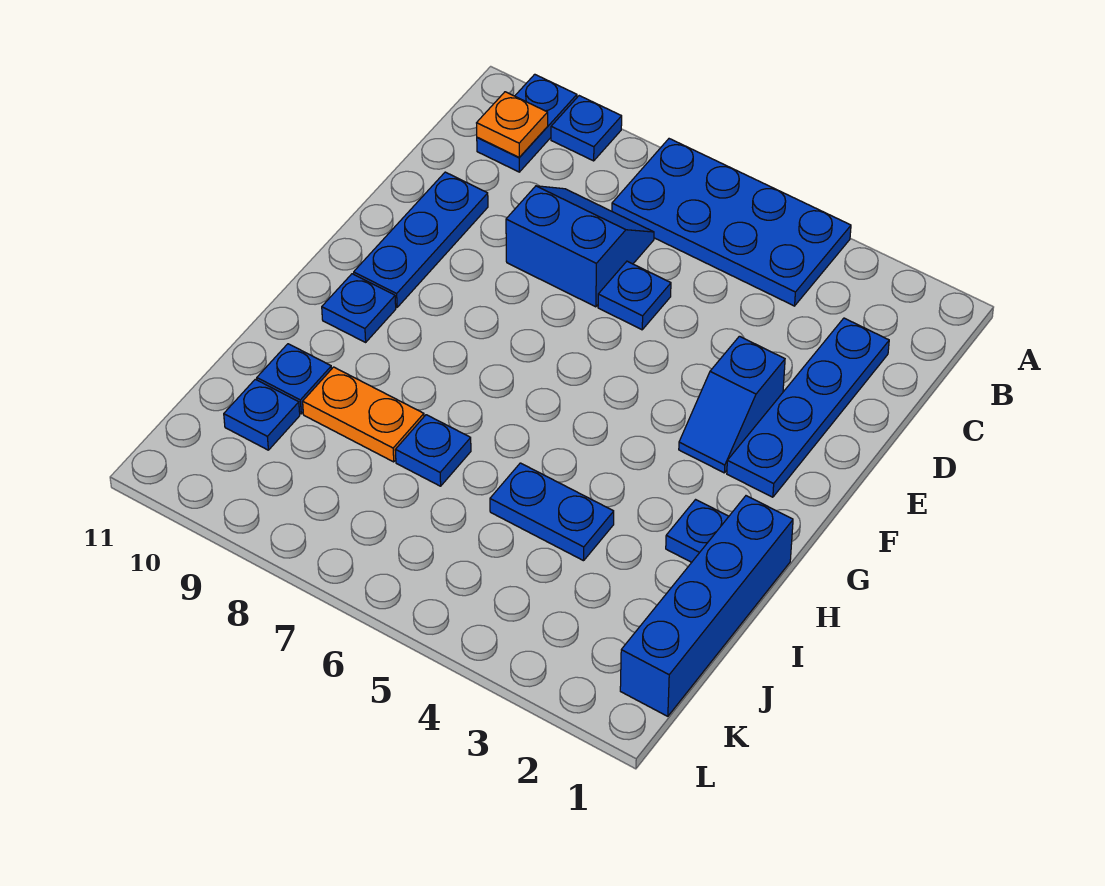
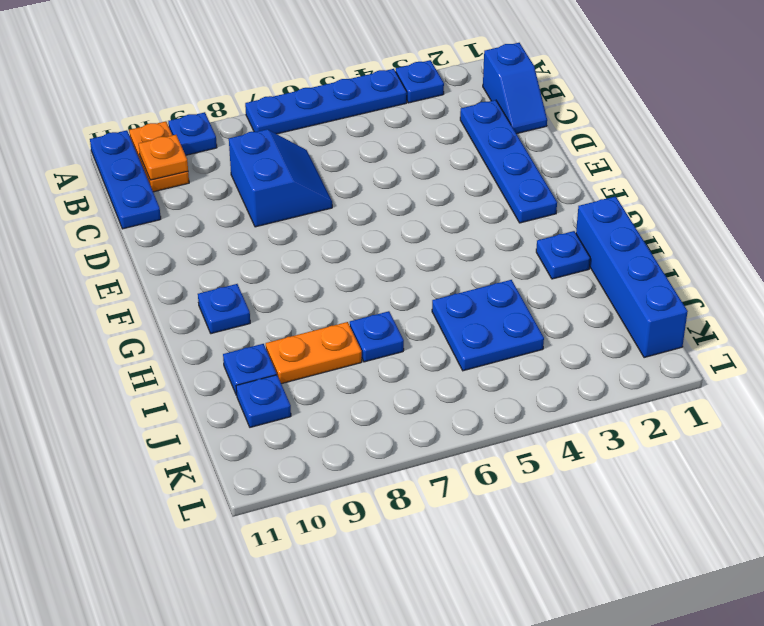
blue plate A4:B7 level 1 -> blue plate A4:A7 level 1
blue plate A10:B10 level 1 -> orange plate A10:B10 level 1
blue slope C7:D8 level 1 top D -> blue slope C7:D8 level 1 top 8
blue plate D6 level 1 -> blue plate A3 level 1
blue plate D10:F10 level 1 -> blue plate A11:C11 level 1
blue slope E3:F3 level 1 top E -> blue slope B1:C1 level 1 top B
blue plate I4:I5 level 1 -> blue plate I4:J5 level 1

